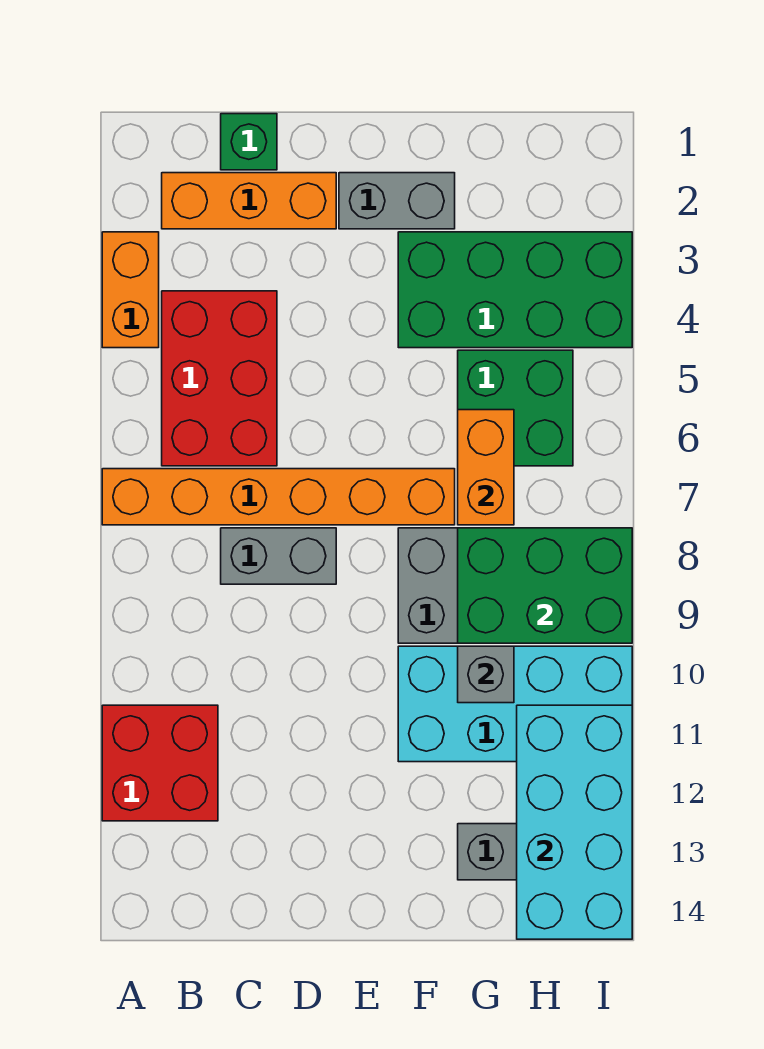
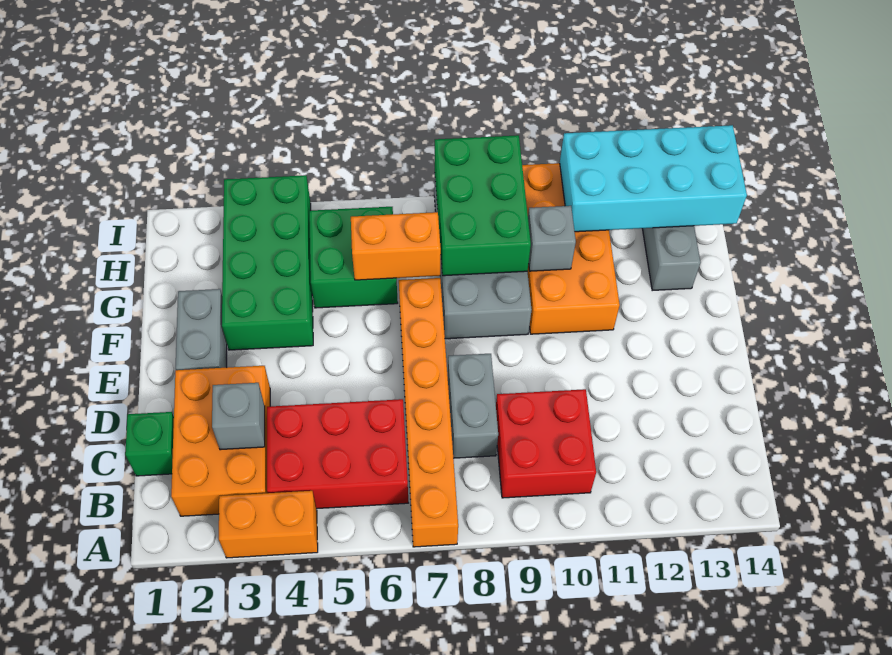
red brick A11:B12 level 1 -> red brick B9:C10 level 1
orange brick B2:D2 level 1 -> orange brick B2:D3 level 1
none -> grey brick C3 level 2
cyan brick F10:I11 level 1 -> orange brick F10:I11 level 1

